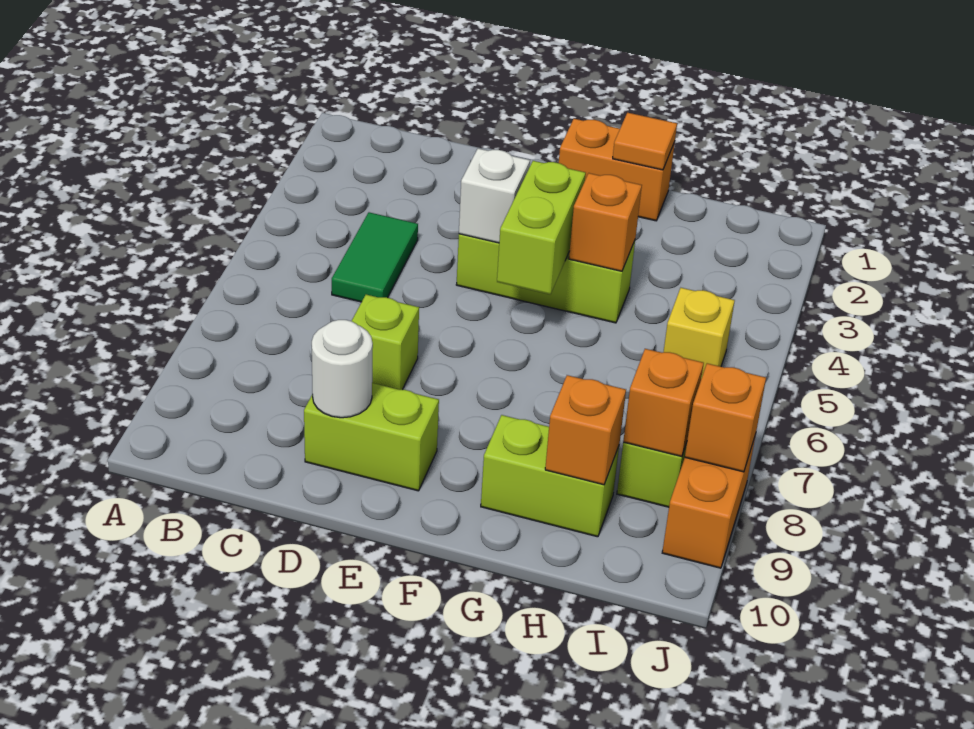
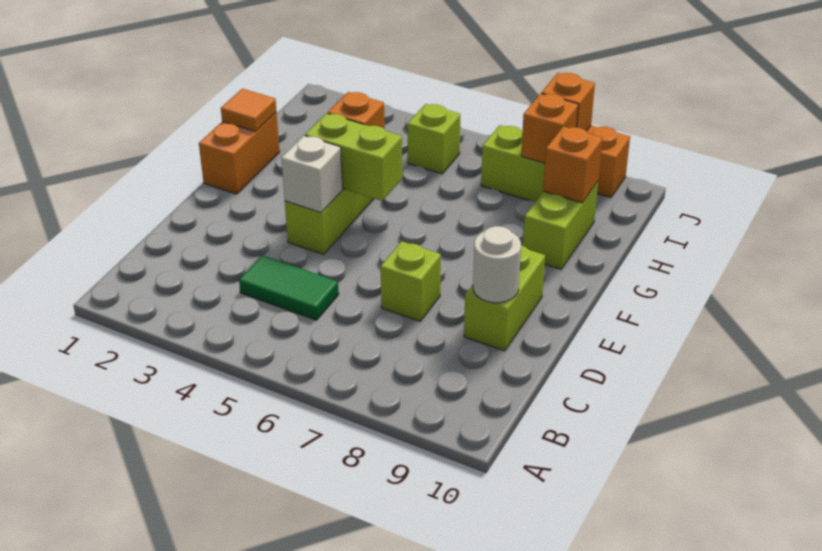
yellow brick I5 level 1 -> lime brick I5 level 1

